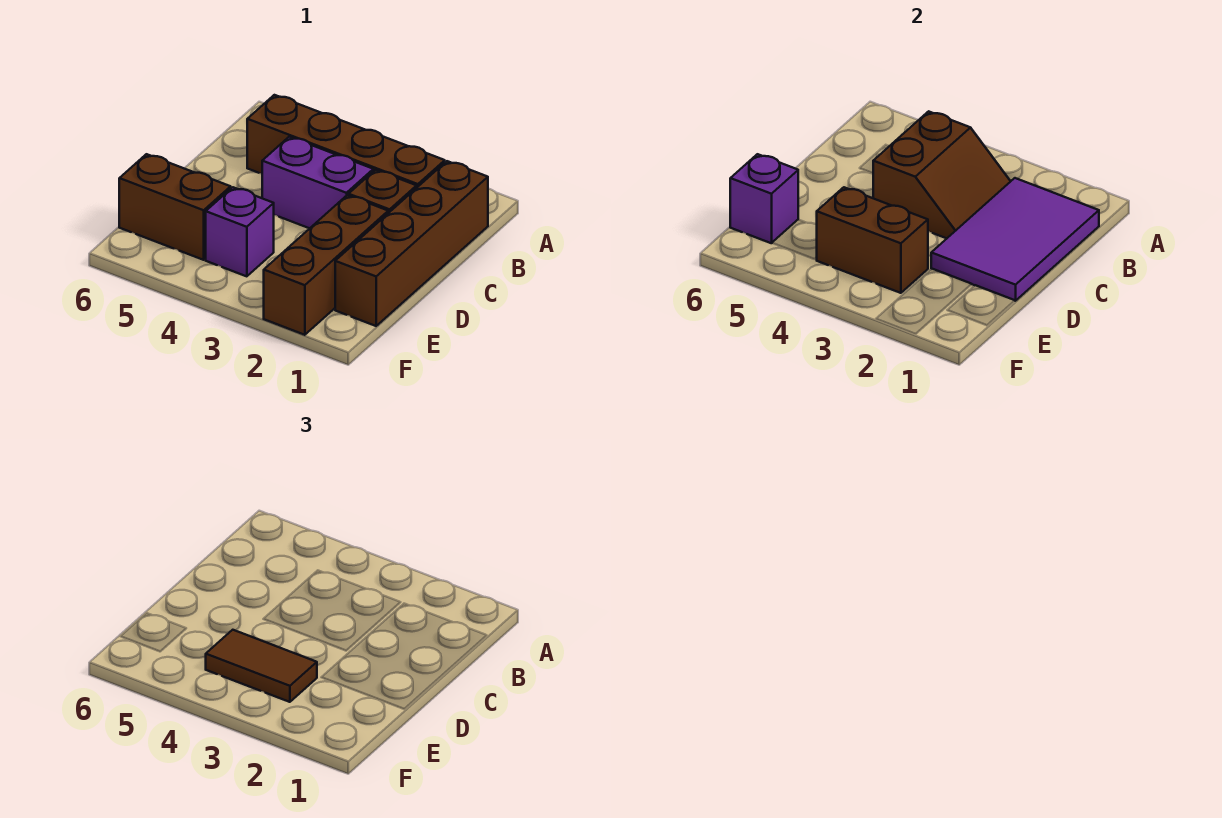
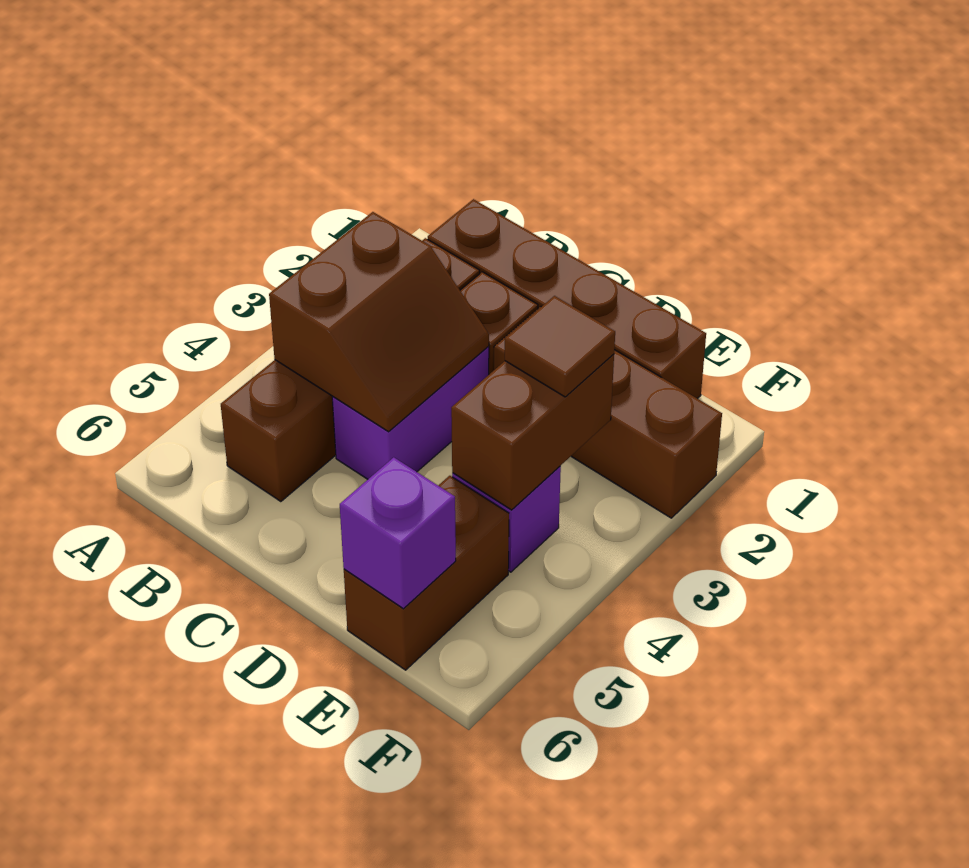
purple tile B1:D2 level 2 -> none
brown slope B3:C4 level 2 top 4 -> brown slope B3:C4 level 2 top B
brown tile E3:E4 level 3 -> brown tile E3 level 3

